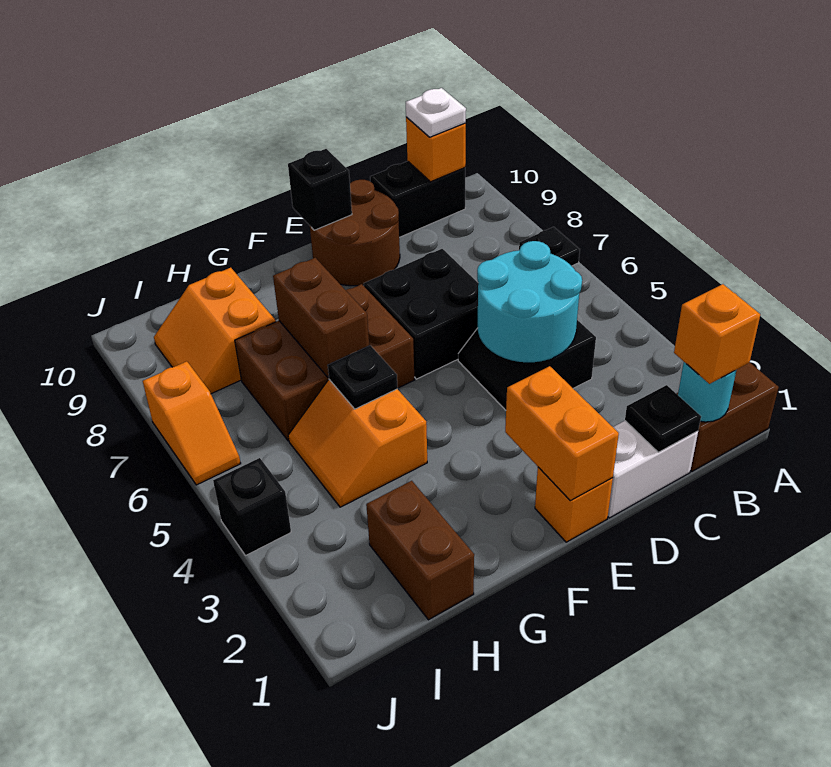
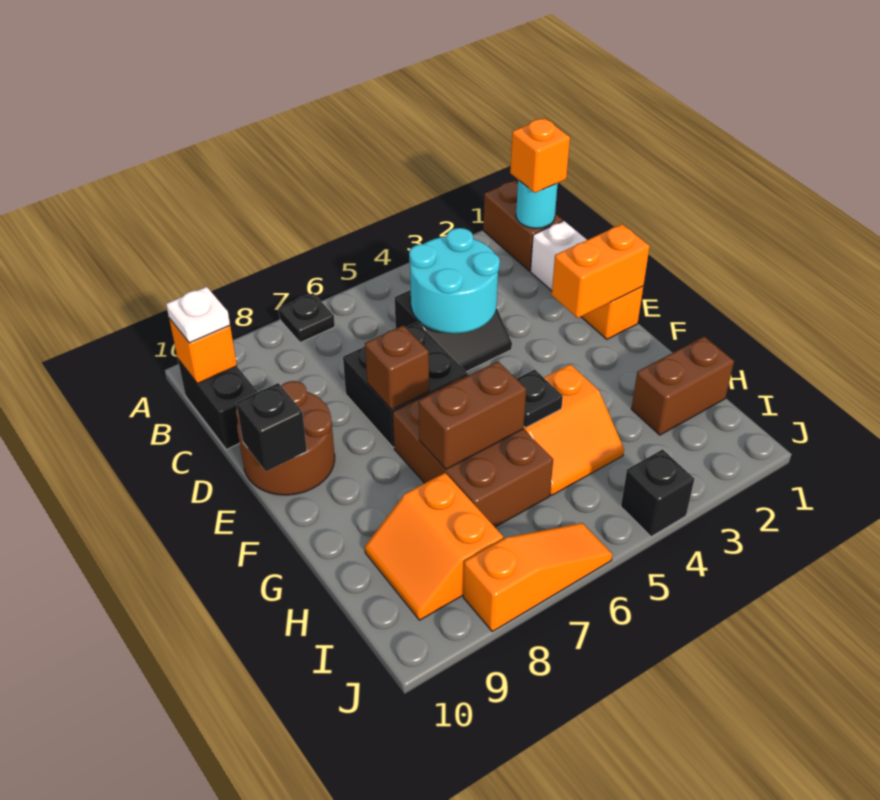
black plate C1 level 2 -> none
none -> brown brick E7 level 2
orange slope H8:I9 level 1 top H -> orange slope H8:I9 level 1 top 8
orange slope J6:J7 level 1 top 7 -> orange slope J6:J8 level 1 top 8

